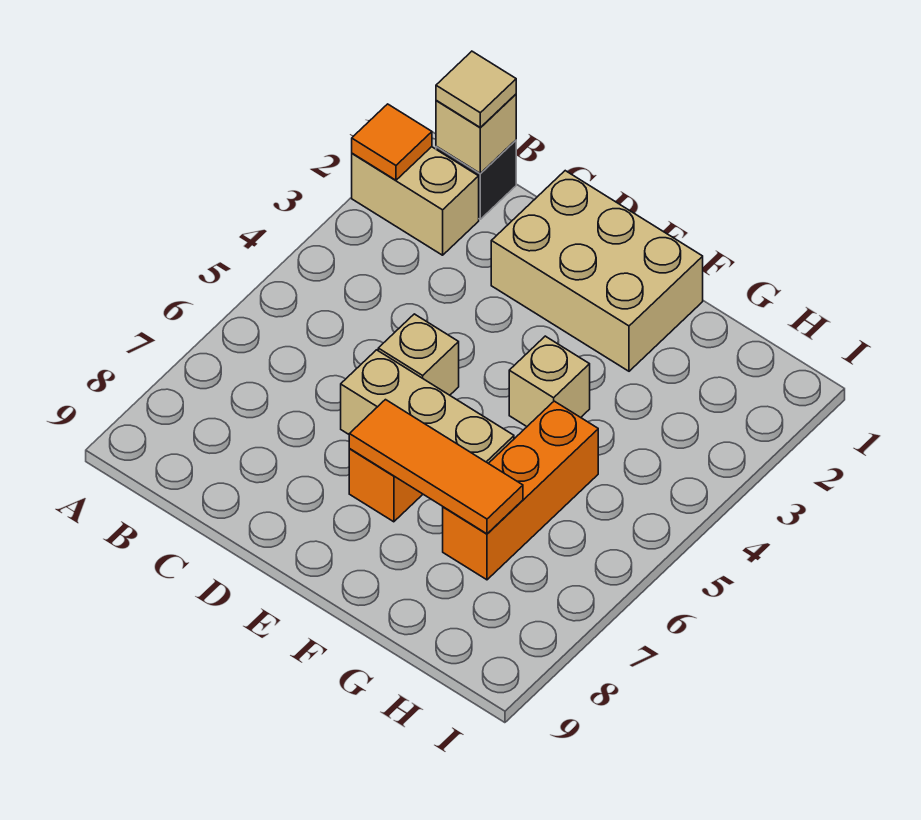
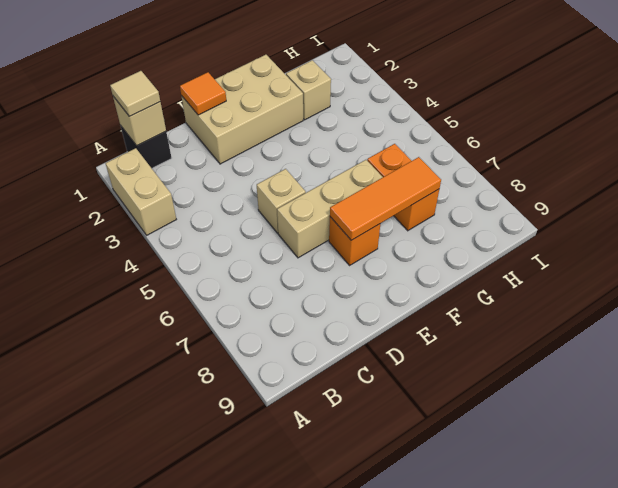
tan brick A2:B2 level 1 -> tan brick A2:A3 level 1
orange tile A2 level 2 -> orange tile D1 level 2
tan brick F4 level 1 -> tan brick G2 level 1
orange brick G5:G7 level 1 -> orange brick G6:G7 level 1

